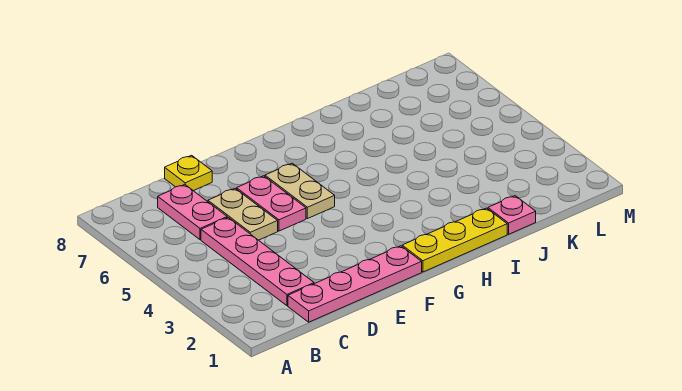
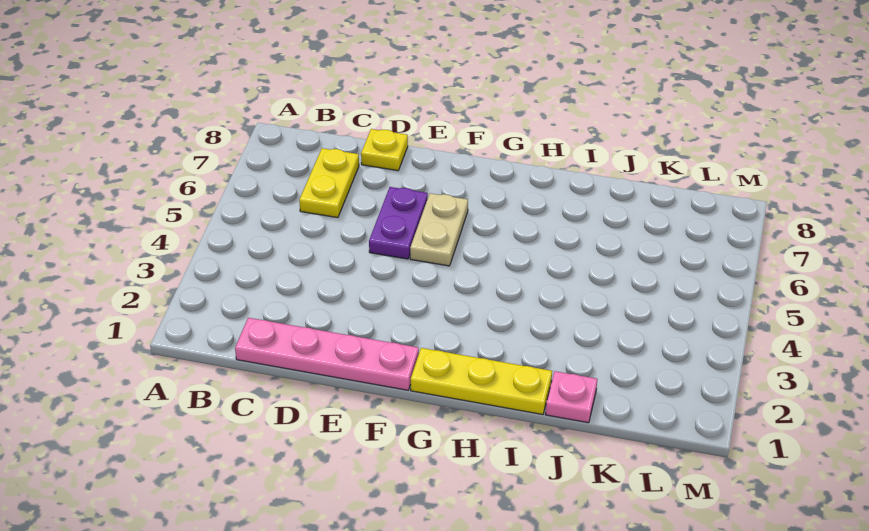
pink plate C2:C5 level 1 -> none
pink plate C6:C7 level 1 -> yellow plate C6:C7 level 1
tan plate D5:D6 level 1 -> none
pink plate E5:E6 level 1 -> purple plate E5:E6 level 1

